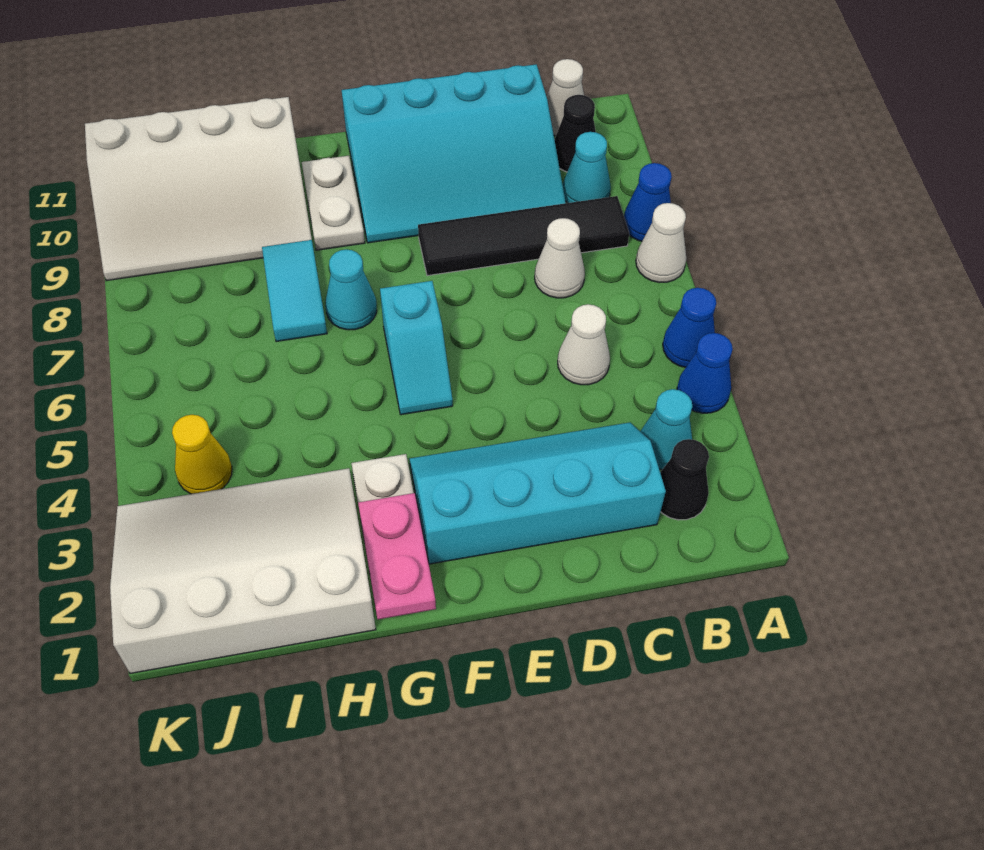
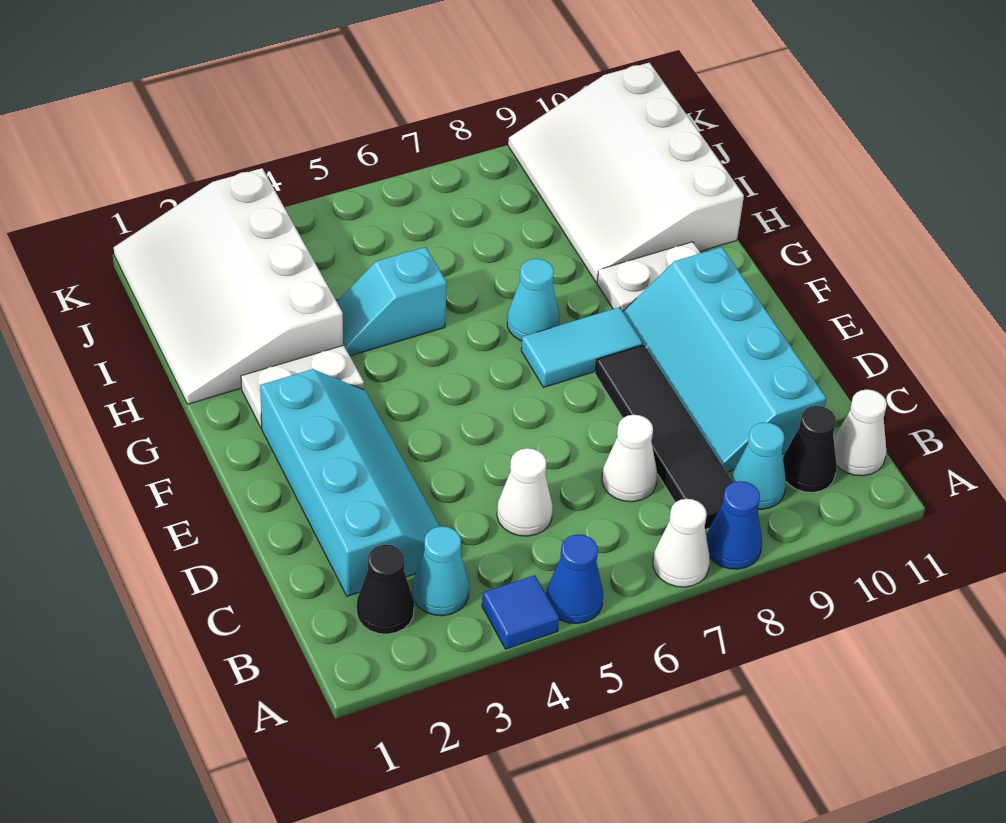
blue cone A4 level 1 -> blue tile A4 level 1
cyan slope C9:F11 level 1 top 11 -> cyan slope C9:F10 level 1 top 10
cyan slope F5:F6 level 1 top 6 -> cyan slope H4:H5 level 1 top 5
pink plate G1:G2 level 2 -> none
white slope H1:K3 level 1 top 1 -> white slope H1:K3 level 1 top 3
cyan tile H7:H8 level 1 -> cyan tile F7:F8 level 1
yellow cone J4 level 1 -> none

